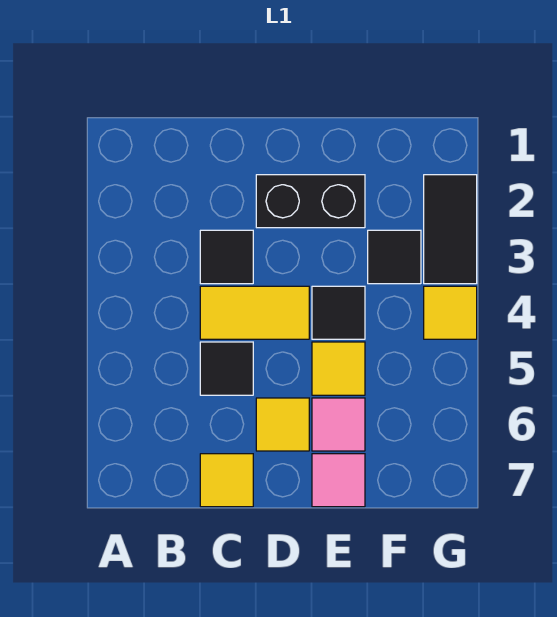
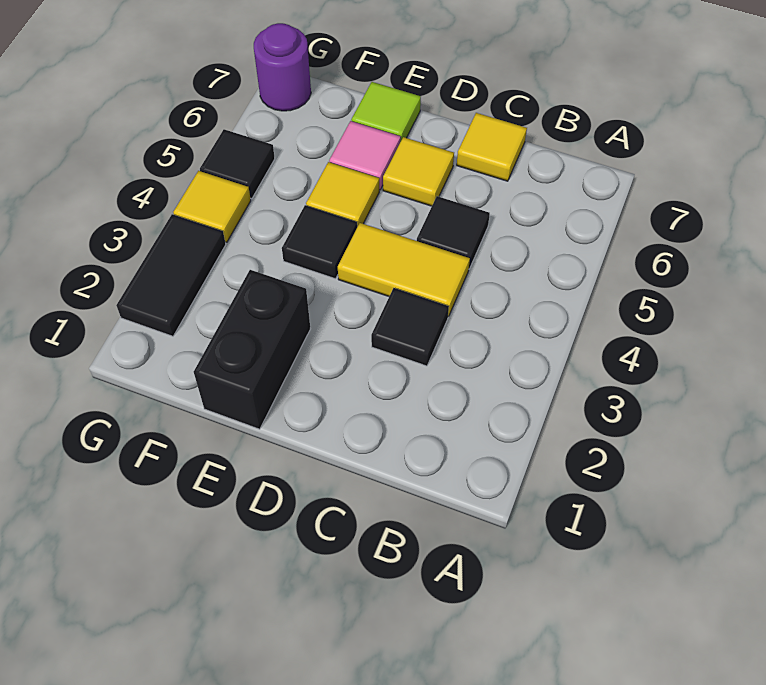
black brick D2:E2 level 1 -> black brick E1:E2 level 1
pink tile E7 level 1 -> lime tile E7 level 1
black tile F3 level 1 -> black tile G5 level 1
none -> purple round brick G7 level 1

